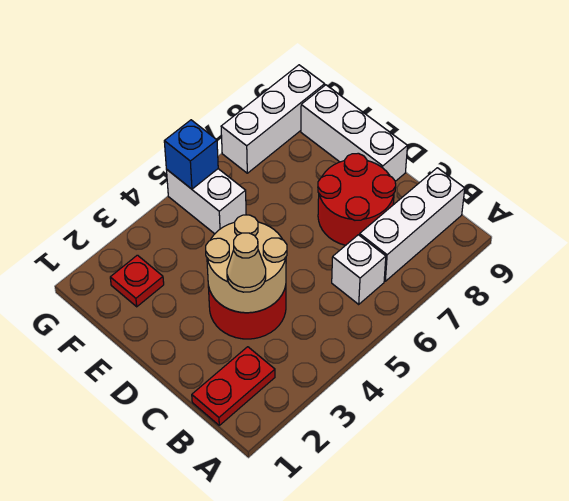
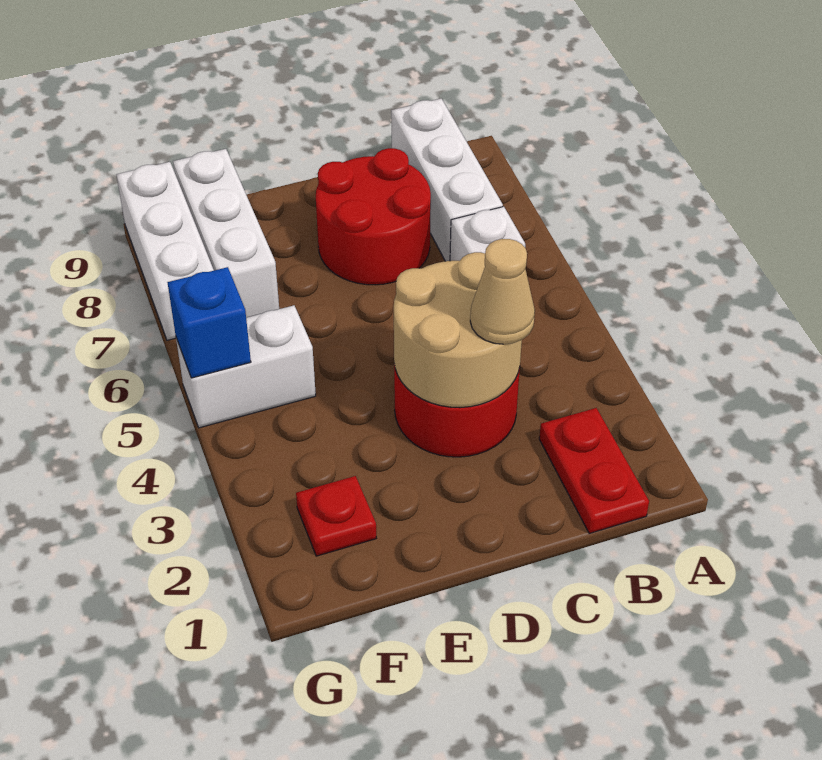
white brick D9:F9 level 1 -> white brick F7:F9 level 1

